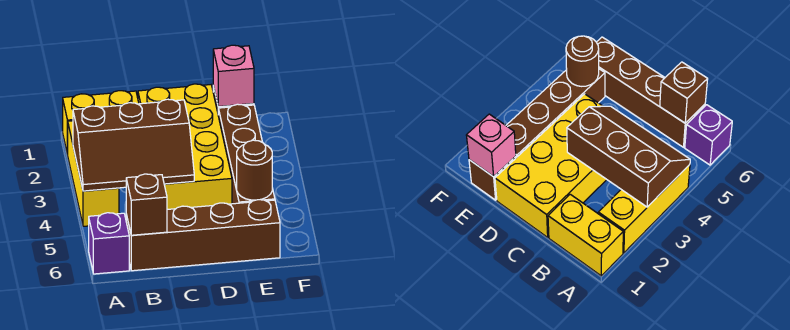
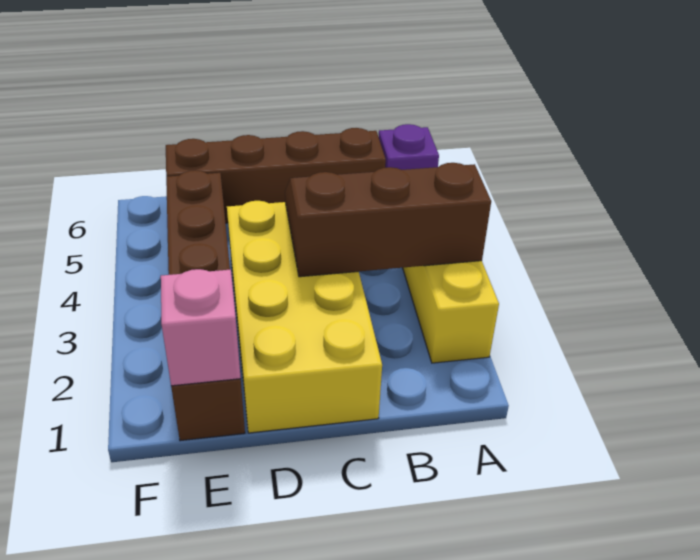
yellow brick A1:B1 level 1 -> none
brown brick B6 level 2 -> none
brown round brick E5 level 2 -> none

